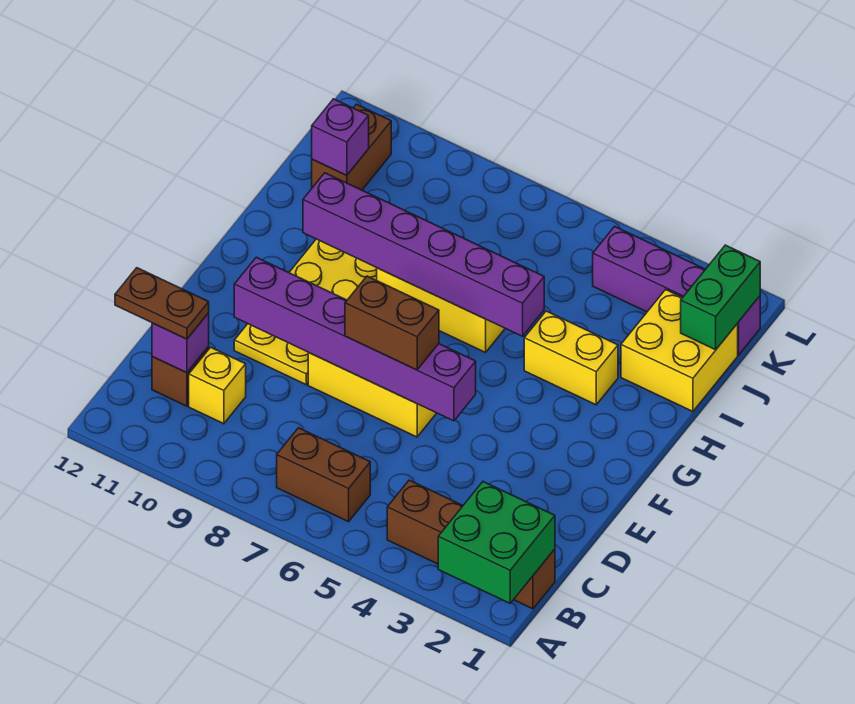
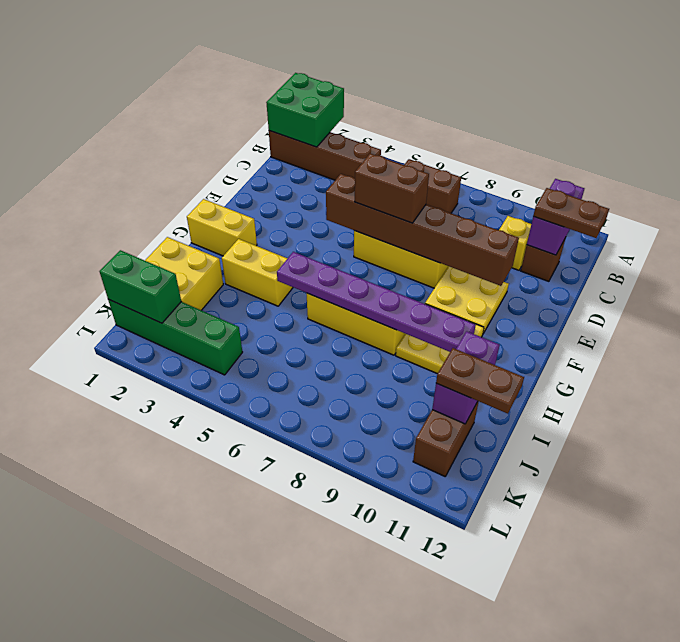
purple brick C11 level 2 -> purple brick B11:C11 level 2
purple brick E5:E10 level 2 -> brown brick E5:E10 level 2
none -> yellow brick G1:G2 level 1
purple brick H5:H10 level 2 -> purple plate H5:H10 level 2
green brick J1:K1 level 2 -> green brick K1:K2 level 2
purple brick J11 level 2 -> purple brick I11:J11 level 2
none -> brown plate J11:J12 level 3
purple brick K1:K4 level 1 -> green brick K1:K4 level 1

